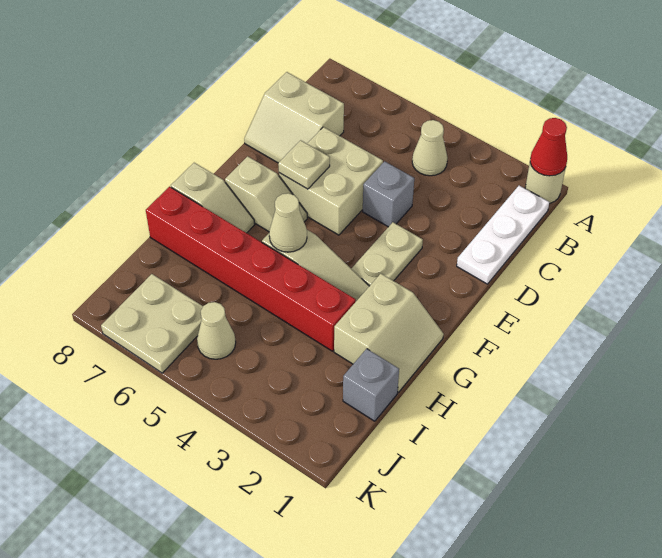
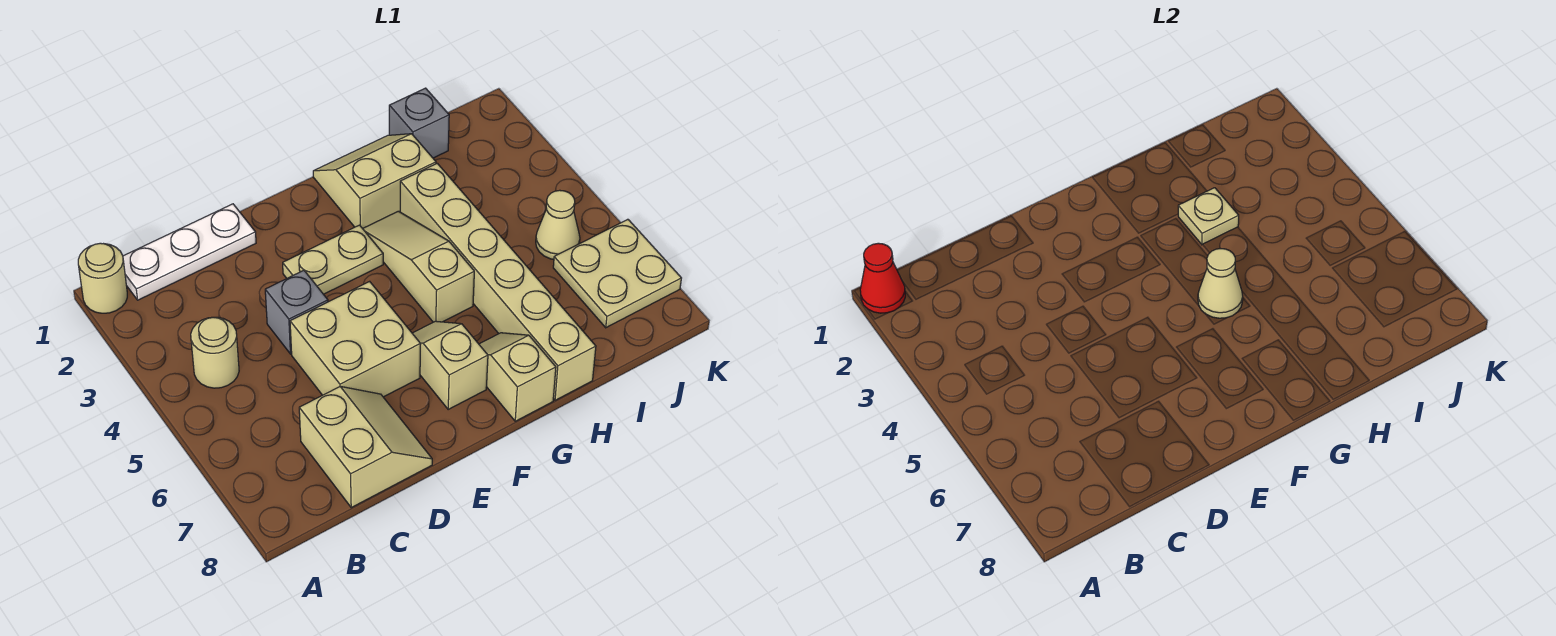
tan cone B4 level 1 -> tan round brick B4 level 1
tan plate E6 level 2 -> tan plate H3 level 2
red brick H3:H8 level 1 -> tan brick H3:H8 level 1

